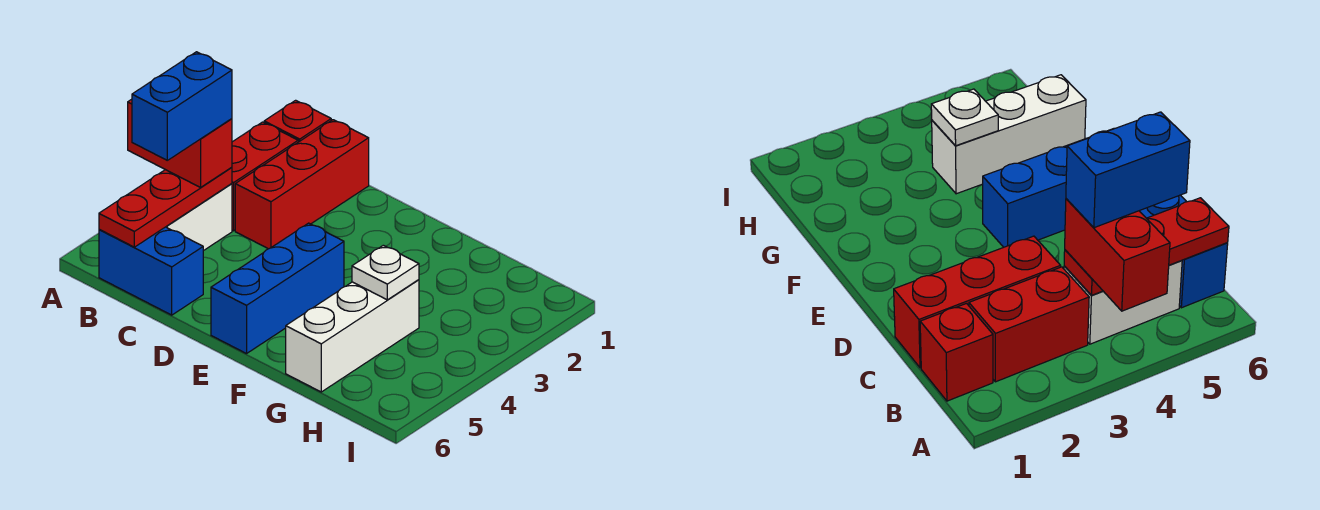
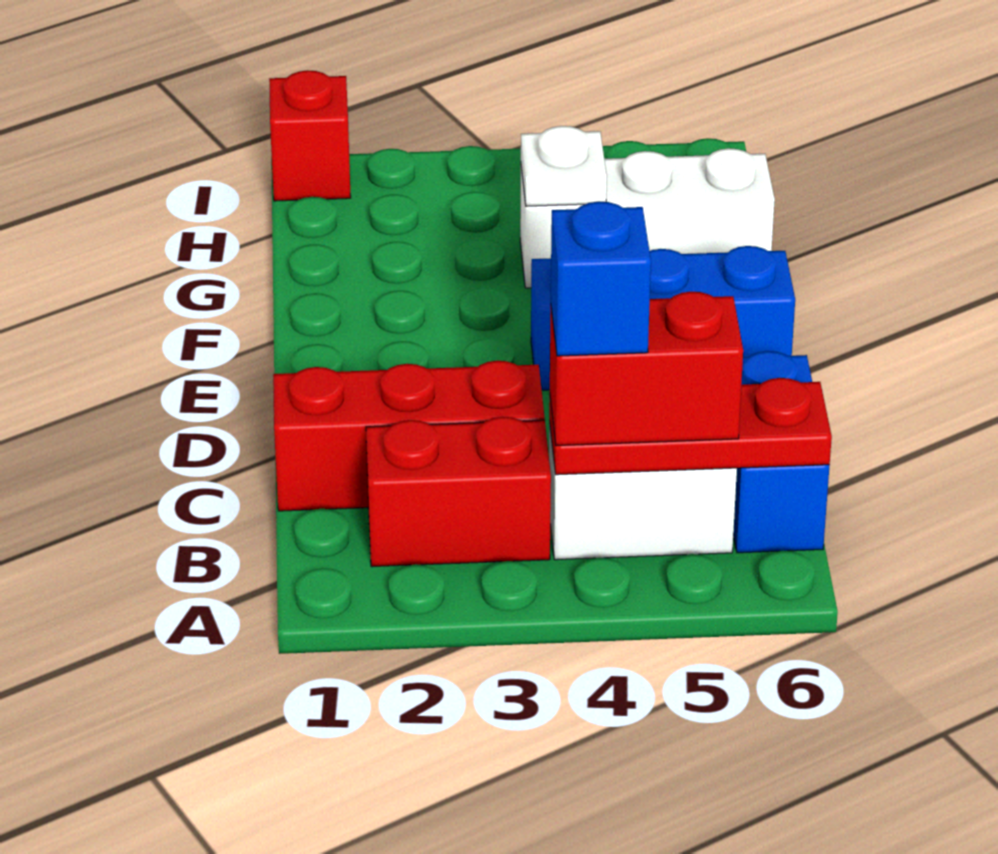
red brick A4:B4 level 3 -> red brick B4:B5 level 3
red brick B1 level 1 -> red brick I1 level 1
blue brick B4:B5 level 4 -> blue brick B4 level 4

